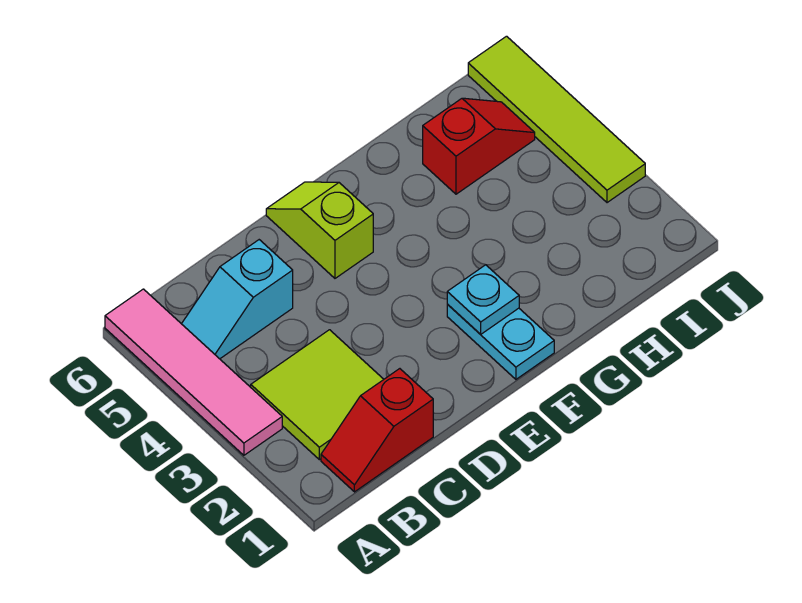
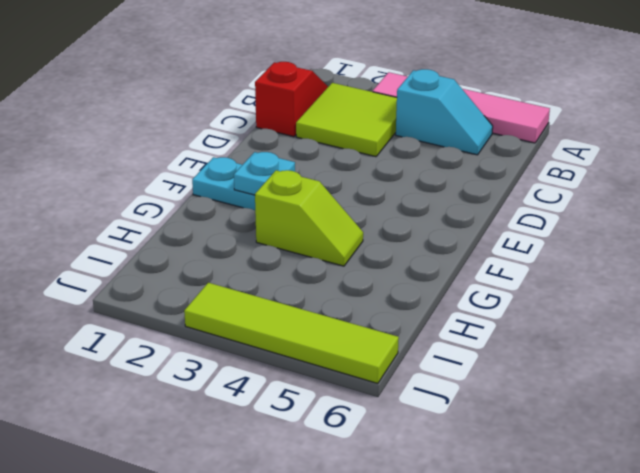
cyan slope B5:C5 level 1 top C -> cyan slope B4:B5 level 1 top 4
lime slope E5:E6 level 1 top 5 -> lime slope G3:G4 level 1 top 3
red slope H5:I5 level 1 top H -> none

